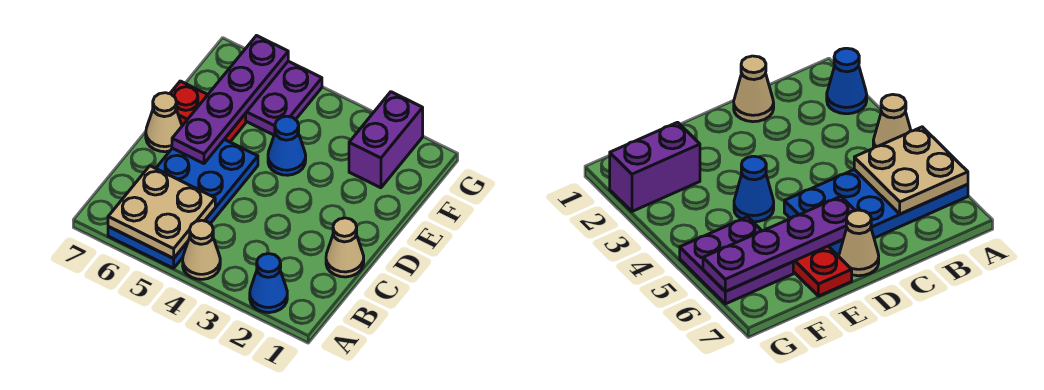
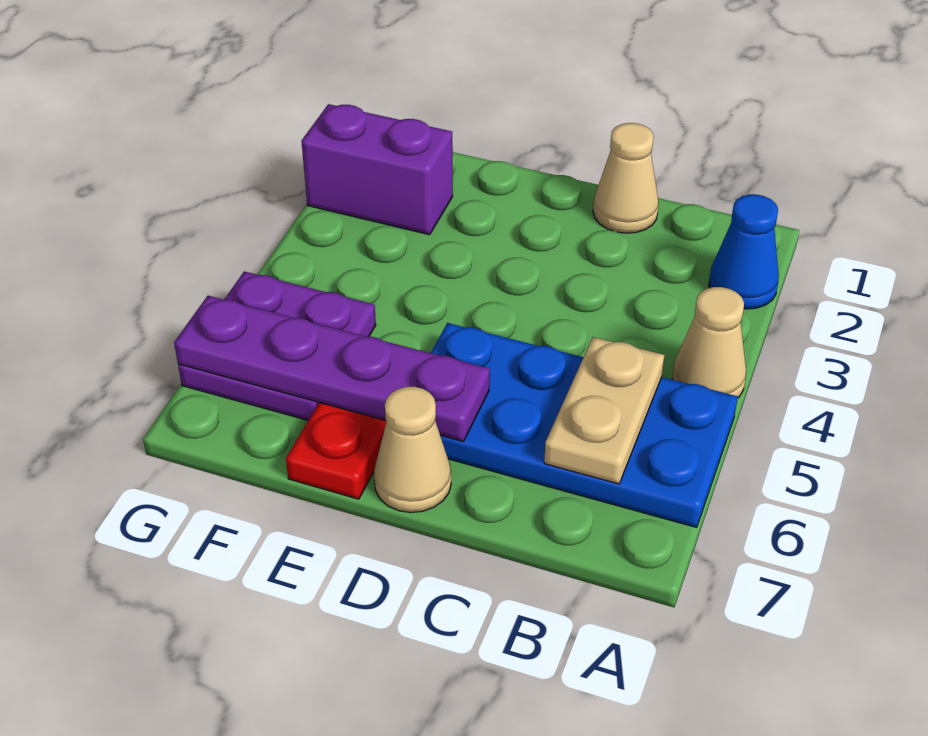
tan plate A5:B6 level 2 -> tan plate B5:B6 level 2
blue cone E4 level 1 -> none

